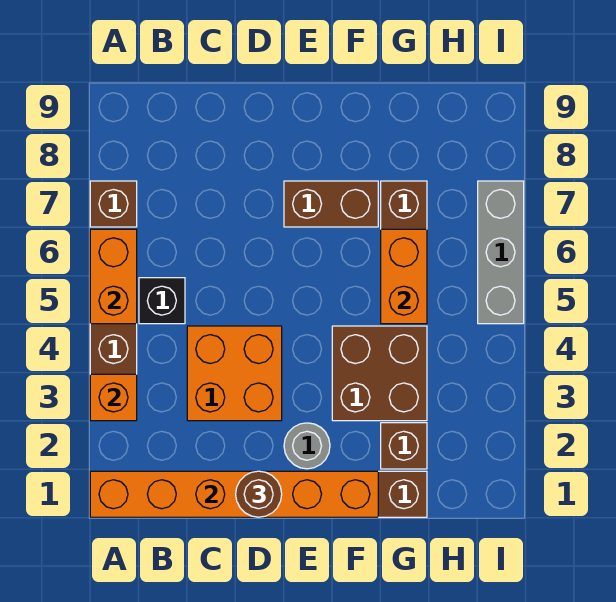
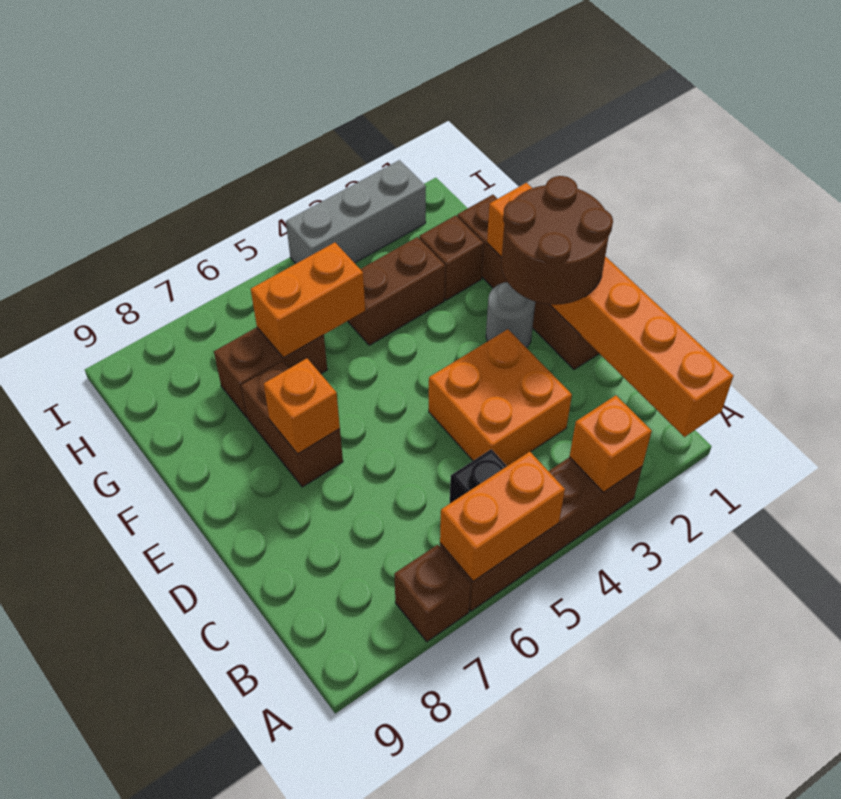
brown round brick D1 level 3 -> brown round brick D1:E2 level 3
none -> orange brick E7 level 2
brown brick F3:G4 level 1 -> brown brick G3:G4 level 1
grey brick I5:I7 level 1 -> grey brick I2:I4 level 1

